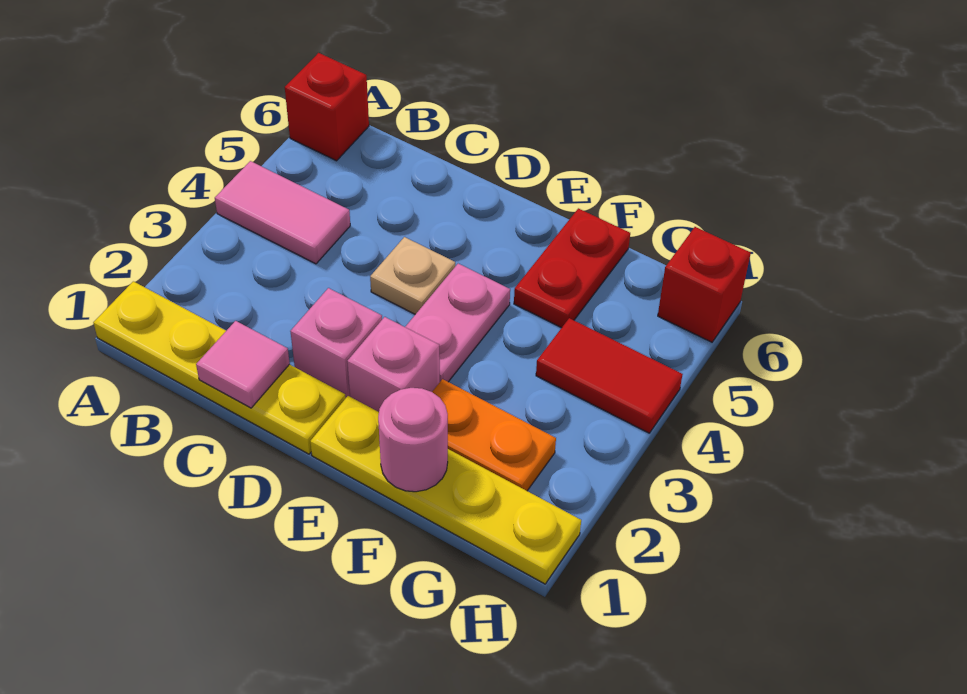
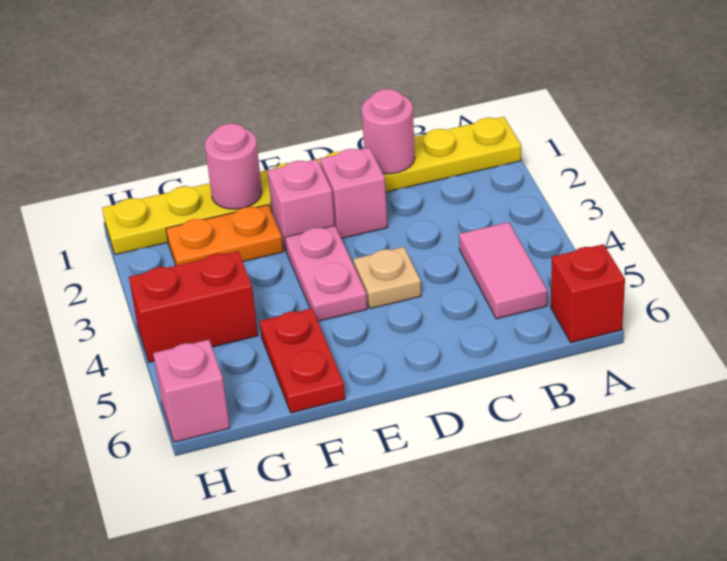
pink tile A4:B4 level 1 -> pink tile B4:B5 level 1
pink tile C1 level 2 -> pink round brick C1 level 2
red tile G4:H4 level 1 -> red brick G4:H4 level 1
red brick H6 level 1 -> pink brick H6 level 1

